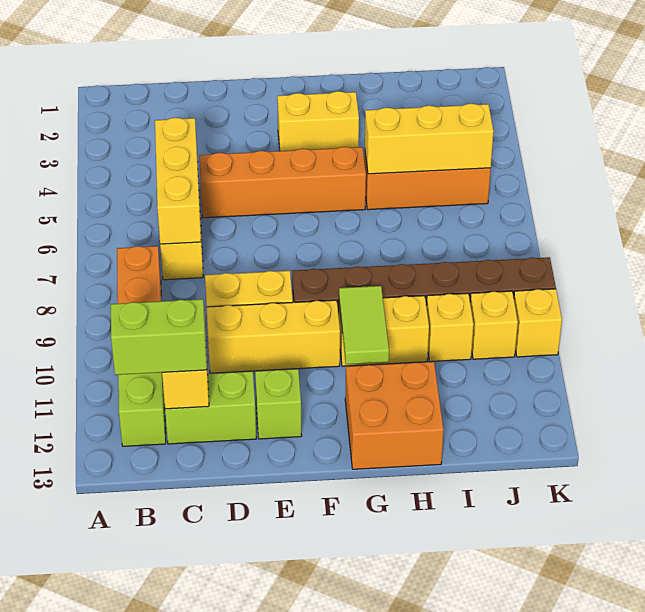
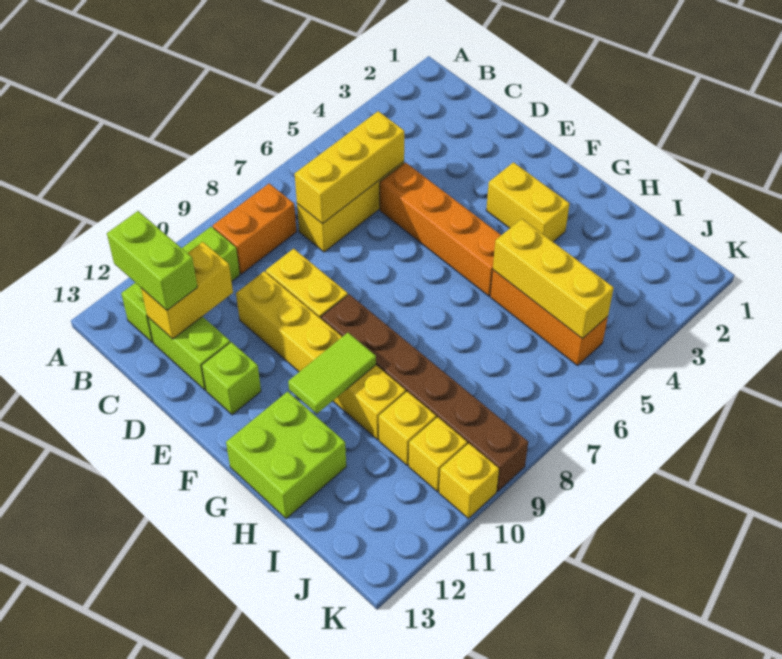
orange brick G12:H13 level 1 -> lime brick G12:H13 level 1

